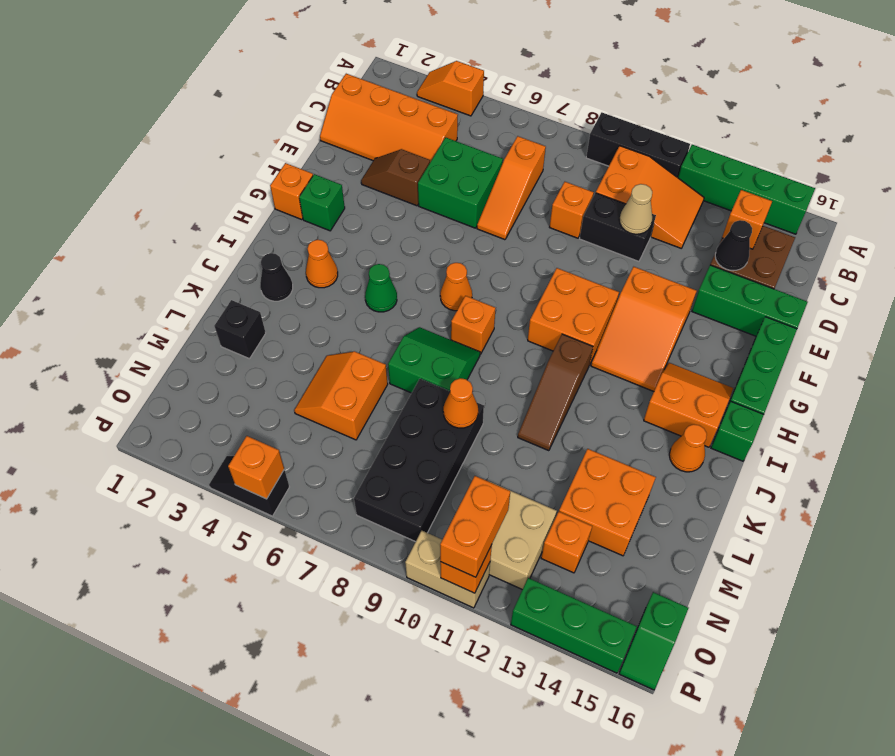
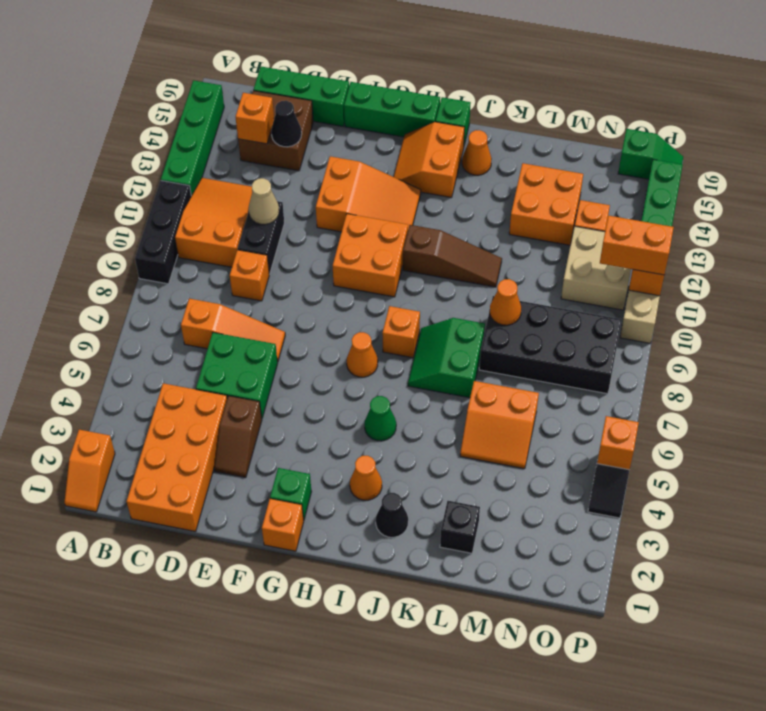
orange slope A3:A4 level 1 top 4 -> orange slope A1:A2 level 1 top 2
orange slope C1:D4 level 1 top C -> orange brick C1:D4 level 1
green brick E14:E16 level 1 -> green brick C16:E16 level 1

